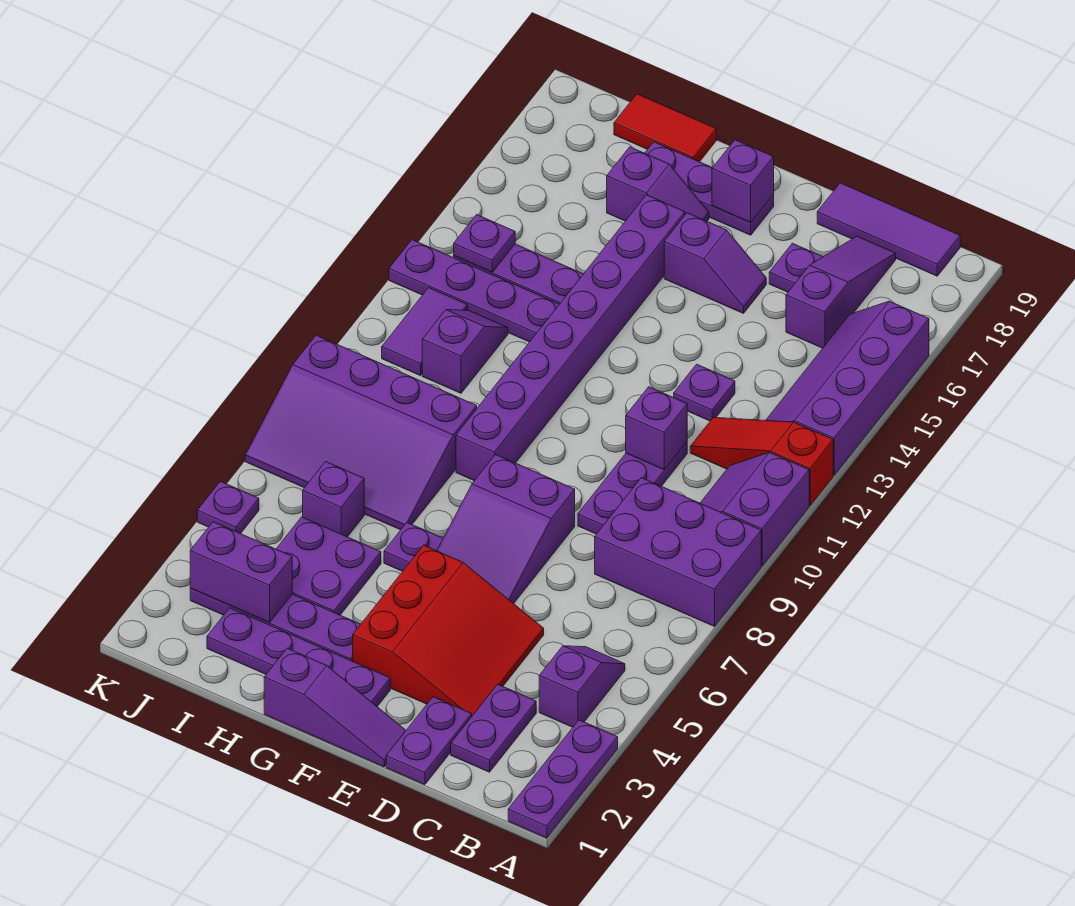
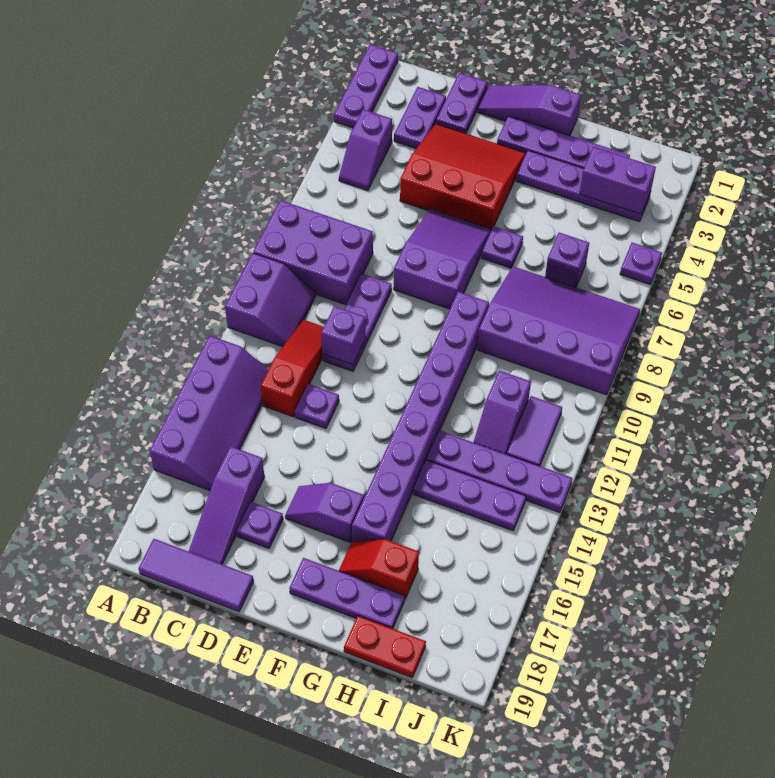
red slope A12:C12 level 1 top A -> red slope C11:C13 level 1 top 13
red slope D3:F5 level 1 top F -> red slope D3:F5 level 1 top 5
purple brick F18 level 2 -> none
purple slope G17:H17 level 1 top H -> red slope G17:H17 level 1 top H
purple plate H4:I5 level 1 -> none
red tile H19:I19 level 1 -> red plate H19:I19 level 1
purple plate J14 level 2 -> none

